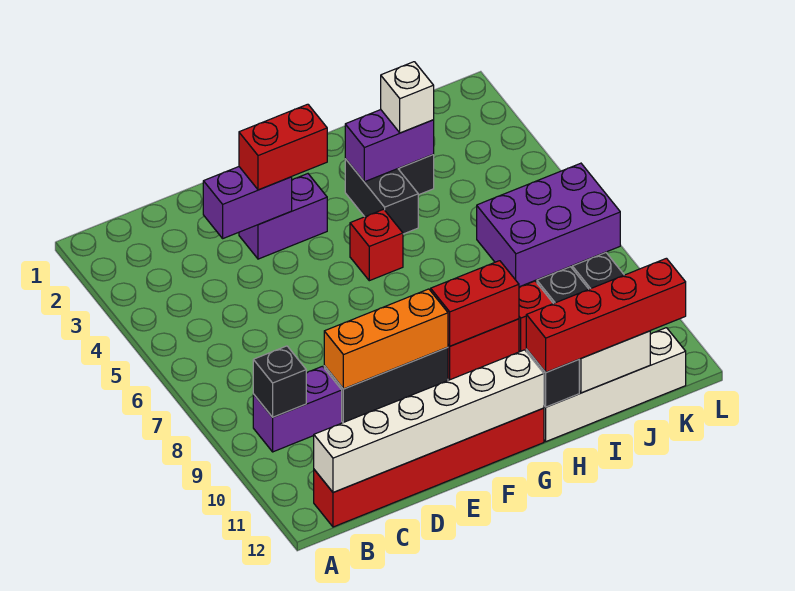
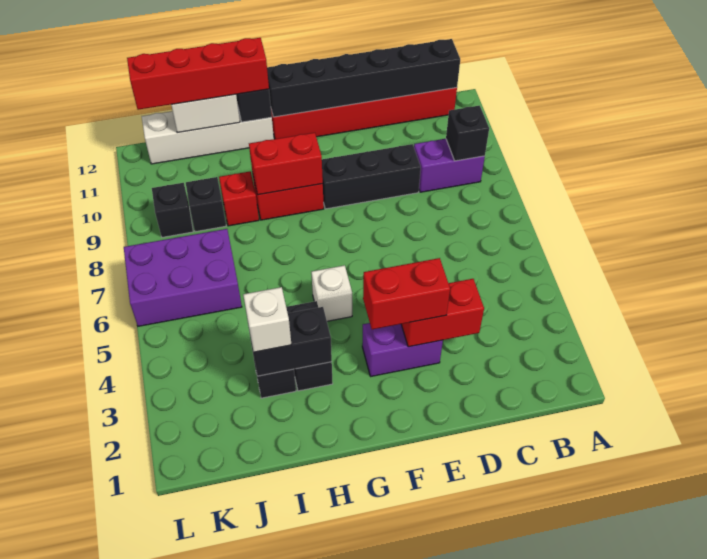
white brick B12:G12 level 2 -> black brick B12:G12 level 2
purple brick D3:E3 level 2 -> red brick D3:E3 level 2
orange brick D9:F9 level 2 -> none
red brick G5 level 1 -> white brick G5 level 1
purple brick H3:I3 level 2 -> black brick H3:I3 level 2

